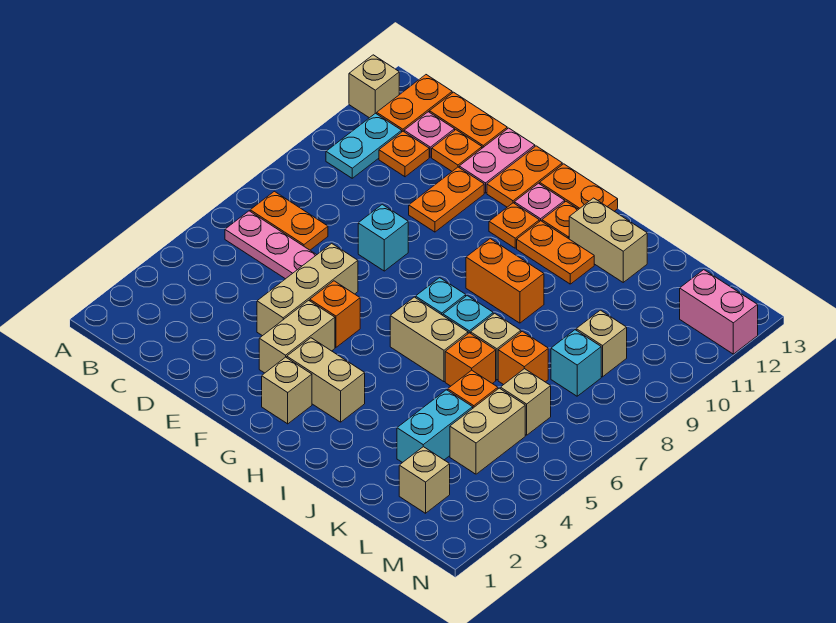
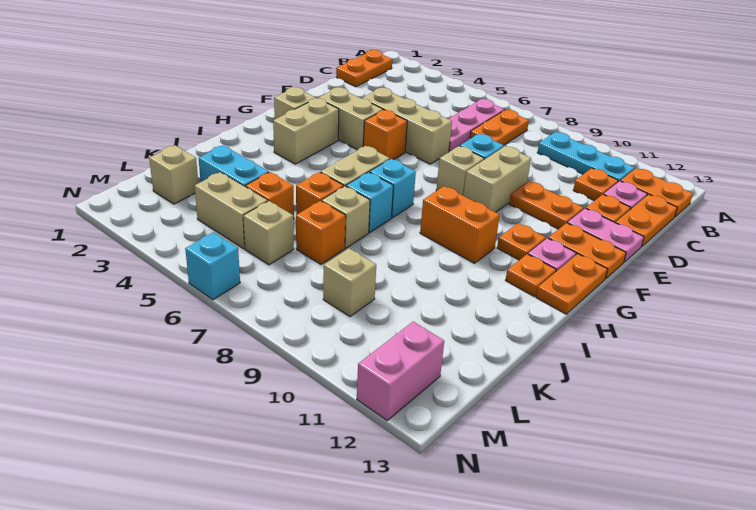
tan brick A12 level 1 -> tan brick F8 level 1
cyan plate B10:B11 level 1 -> cyan plate B9:B11 level 1
orange brick H9:I9 level 1 -> orange brick H9:H10 level 1
orange plate H11:I11 level 1 -> orange plate B1:C1 level 1
tan brick I12:J12 level 1 -> tan brick E9:F9 level 1
cyan brick L8 level 1 -> cyan brick N6 level 1

